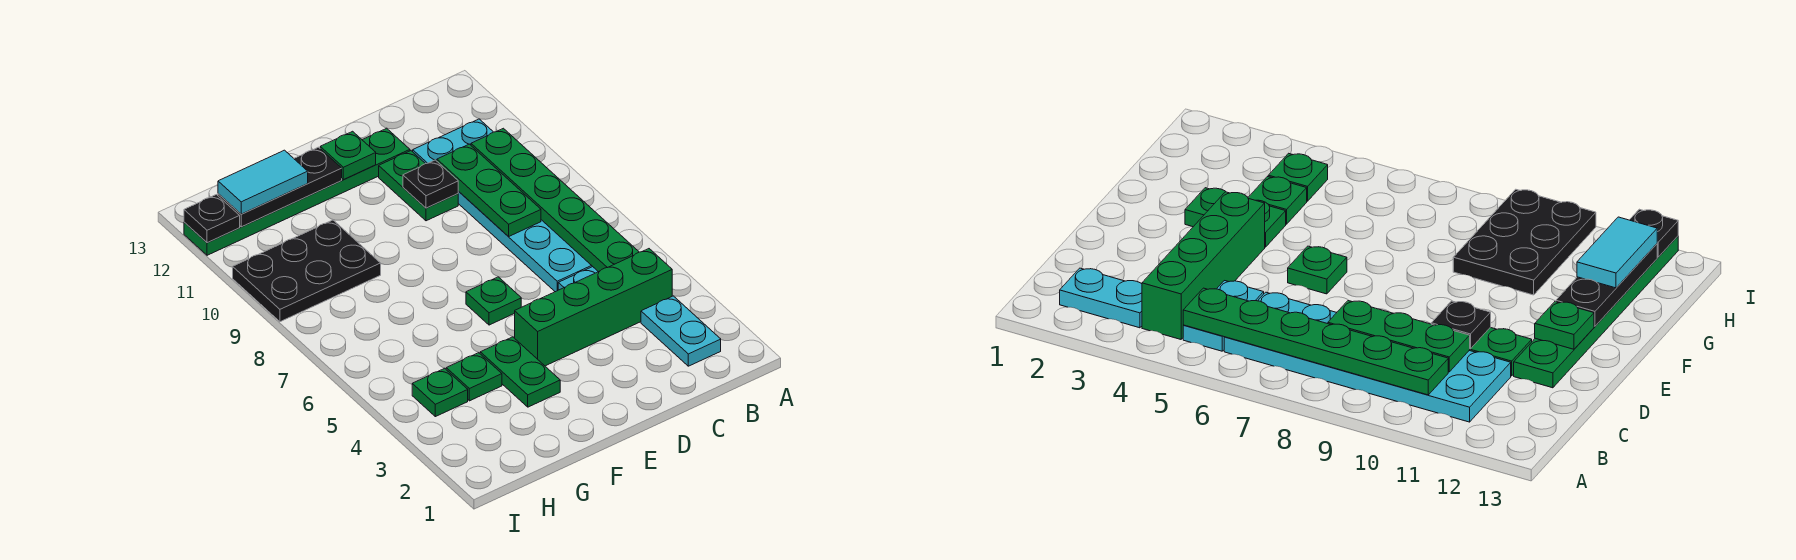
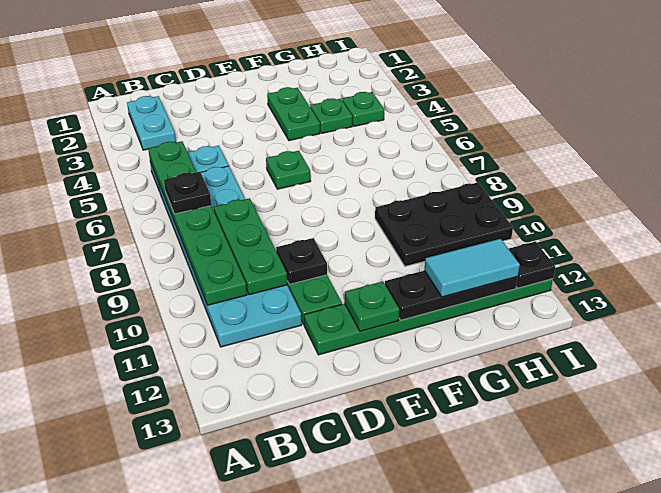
green brick B4:E4 level 1 -> none
none -> black plate B7 level 3

